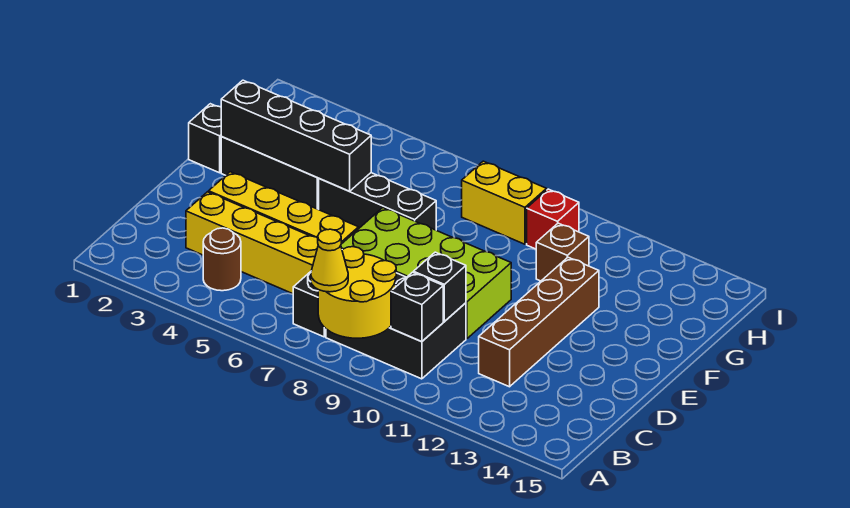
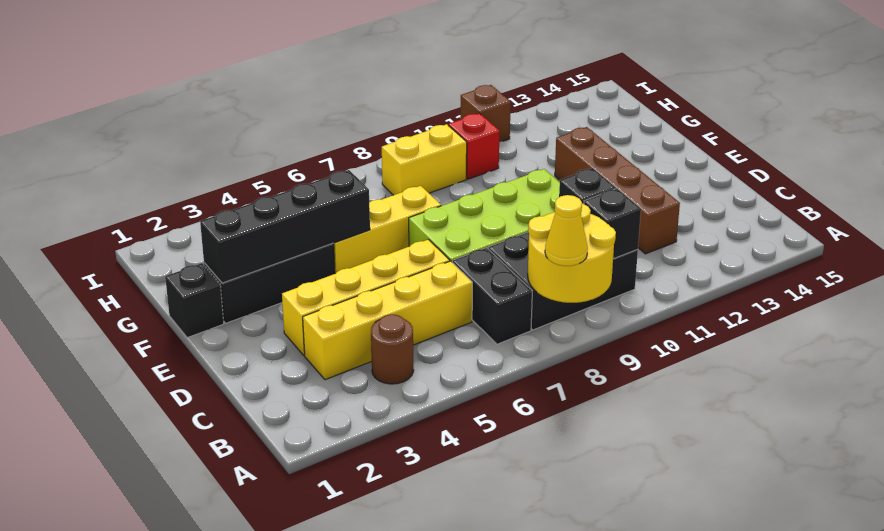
black brick F5:F7 level 1 -> yellow brick F5:F7 level 1
brown brick G11 level 1 -> brown brick I11 level 1

